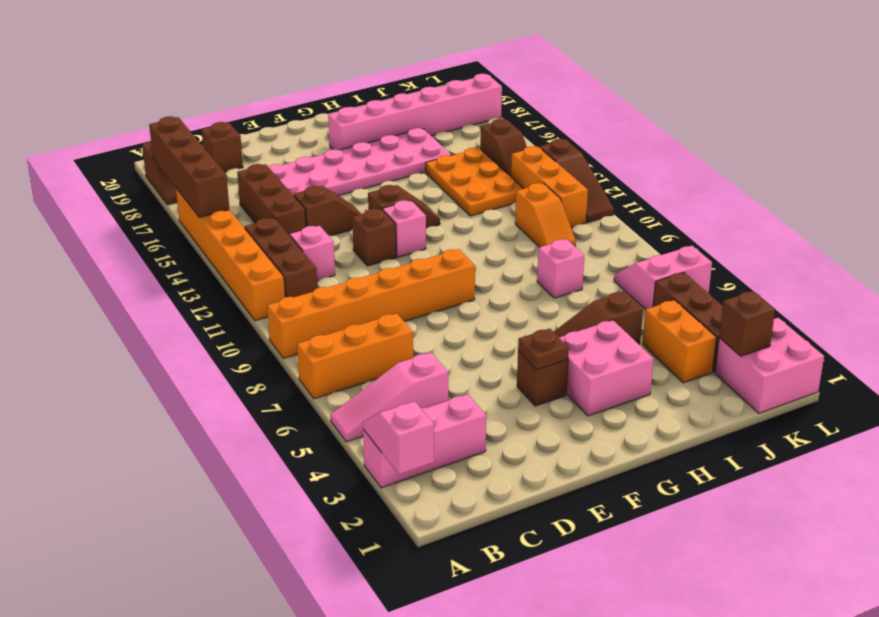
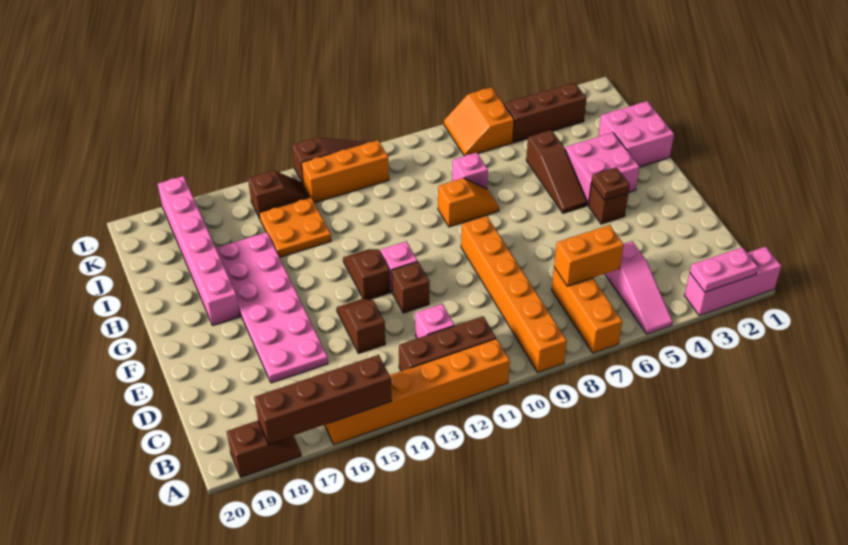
pink slope A2:A3 level 2 top 2 -> pink plate A2:A3 level 2
pink brick A3:C3 level 1 -> pink brick A1:A3 level 1
brown brick C14:C16 level 1 -> none
brown brick C19 level 1 -> none
orange plate I13:J15 level 1 -> orange plate I14:J15 level 1
orange brick J3:J4 level 1 -> orange brick C6:C7 level 2
orange slope J10:J11 level 1 top 11 -> orange slope H8:H9 level 1 top 9
pink brick K1:L2 level 1 -> pink brick H1:I2 level 1
brown brick K2 level 2 -> none
pink slope K6:L7 level 1 top 6 -> orange slope K6:L7 level 1 top 6

